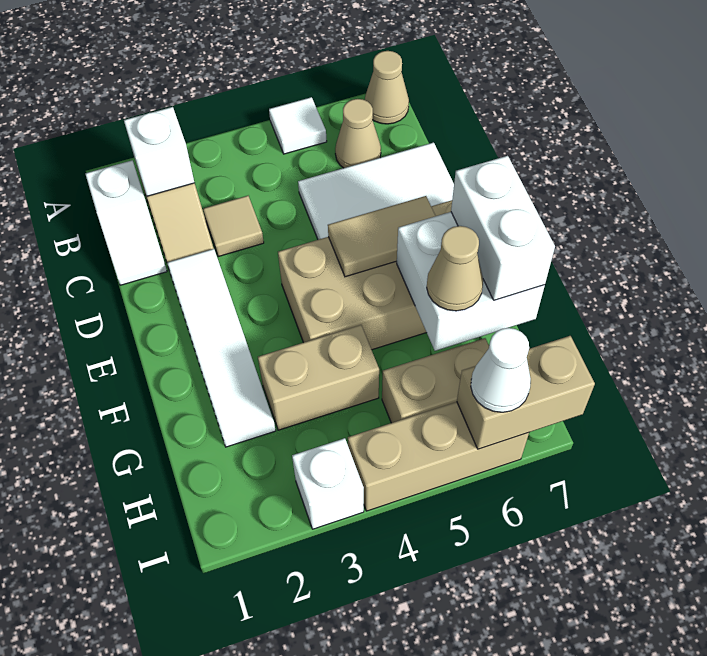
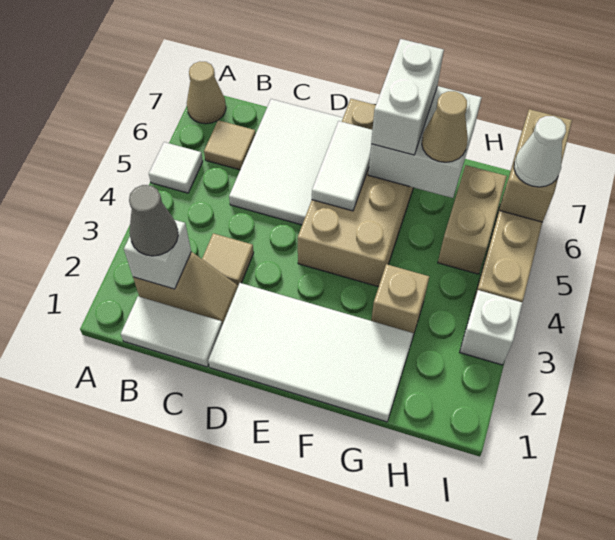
white slope B1:C1 level 1 top B -> white tile B1:C1 level 1
none -> grey cone B2 level 3
tan cone B6 level 1 -> tan tile B6 level 1
white tile D2:G2 level 1 -> white tile D1:G2 level 1
tan tile E5:E6 level 2 -> white tile E5:E6 level 2
white brick F7:G7 level 3 -> white brick F6:F7 level 3
tan brick G3:G4 level 1 -> tan brick G3 level 1

